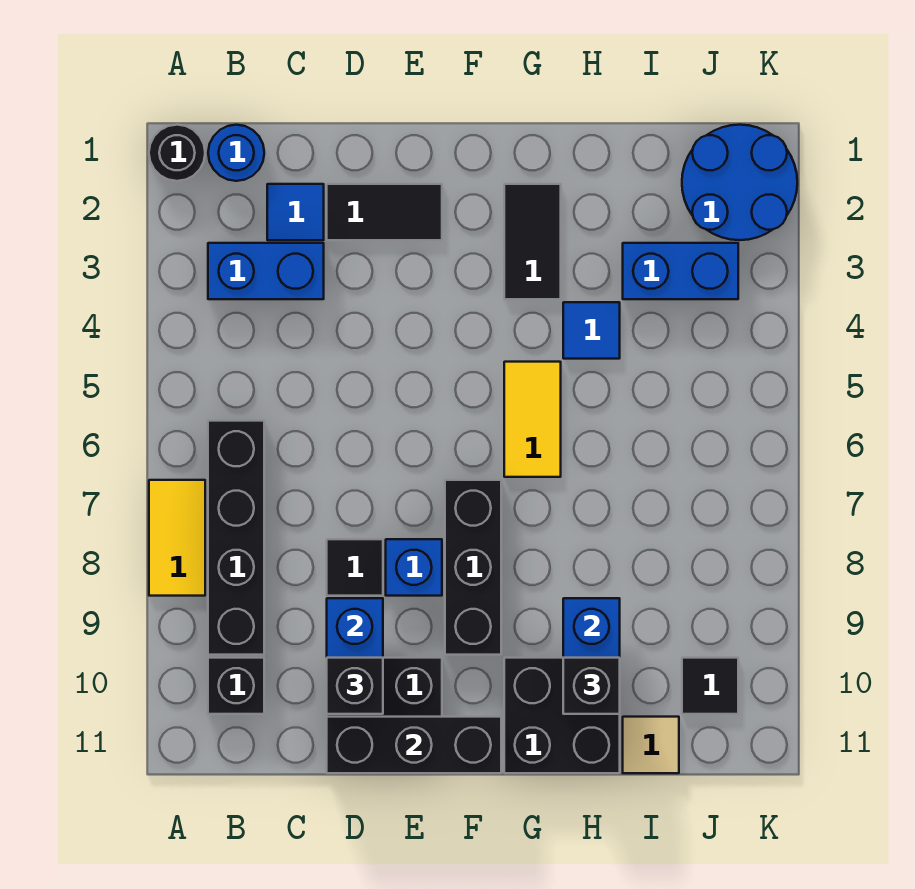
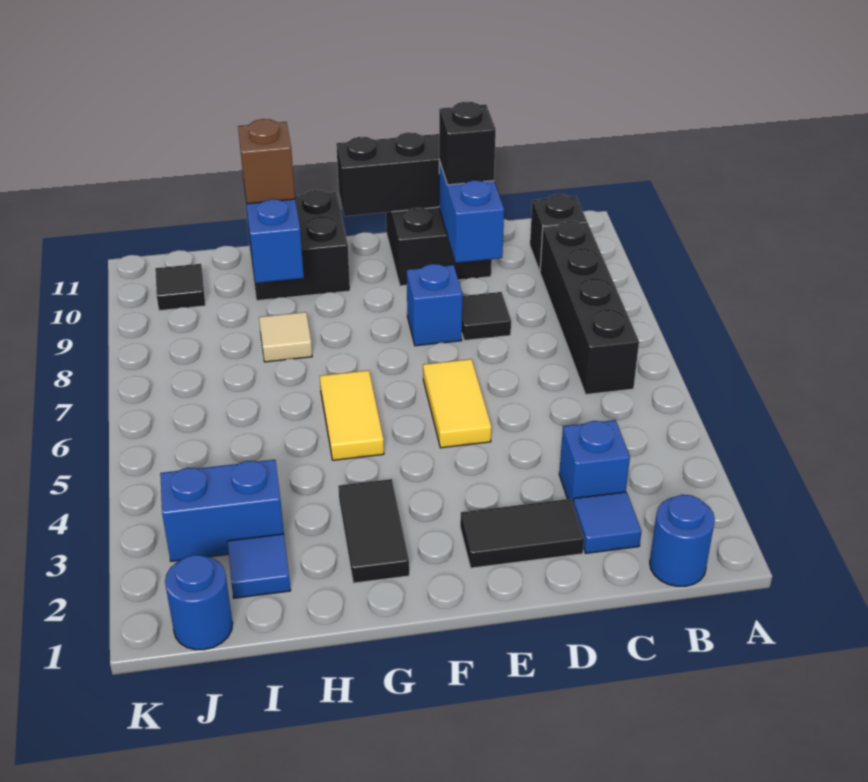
black round brick A1 level 1 -> none
yellow tile A7:A8 level 1 -> yellow tile E5:E6 level 1
blue brick B3:C3 level 1 -> blue brick C3 level 1
black brick F7:F9 level 1 -> none
blue tile H4 level 1 -> blue tile I2 level 1
black brick H10 level 3 -> brown brick H10 level 3
tan tile I11 level 1 -> tan tile H8 level 1
blue round brick J1:K2 level 1 -> blue round brick J1 level 1

